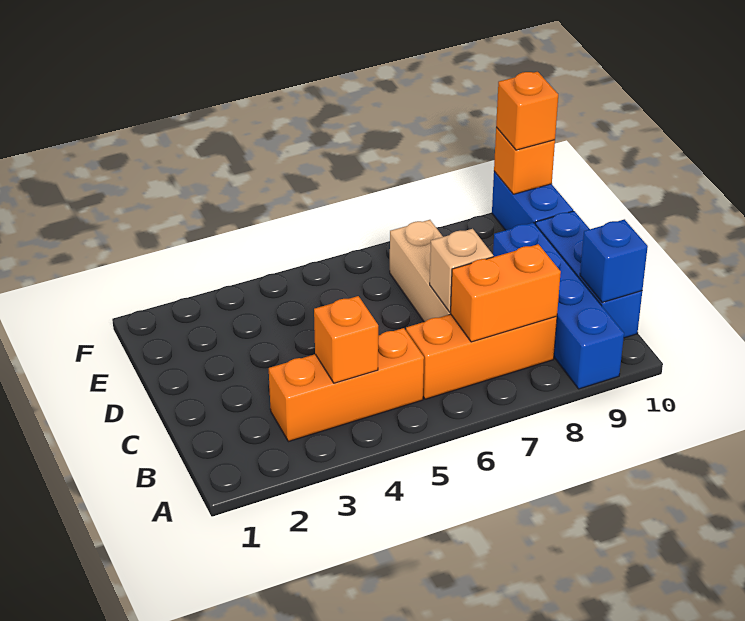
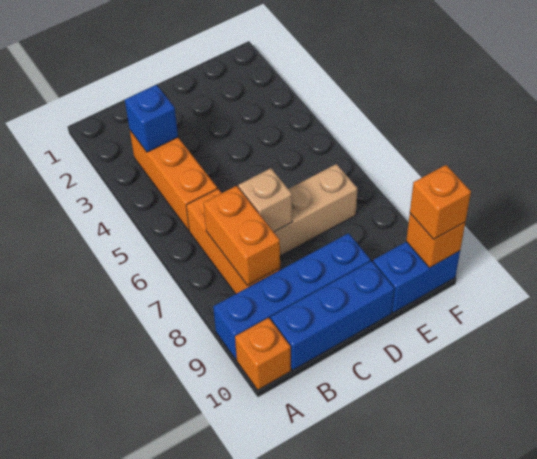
orange brick B4 level 2 -> orange brick A10 level 1
blue brick B10 level 2 -> blue brick B3 level 2

